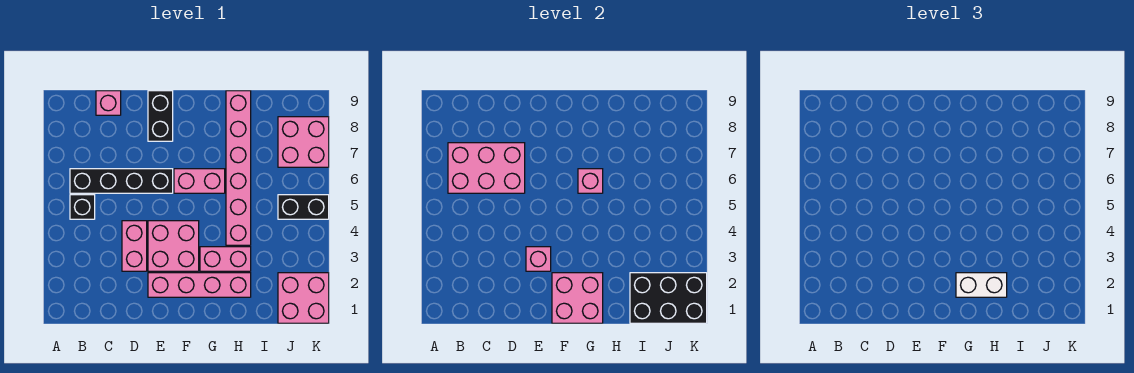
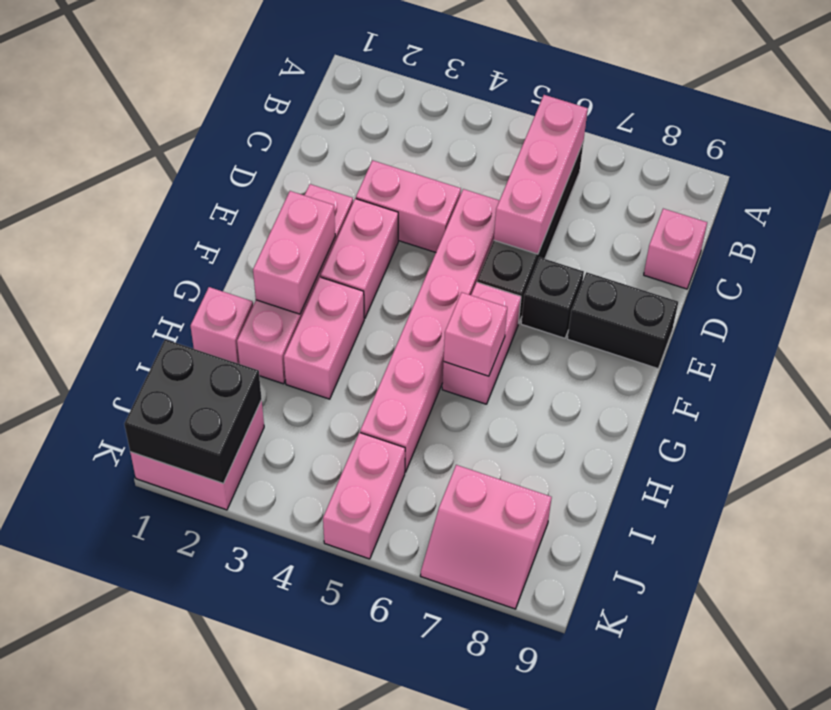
black brick B5 level 1 -> black brick E7 level 1
pink brick B6:D7 level 2 -> pink brick B6:D6 level 2
pink brick E3:F4 level 1 -> pink brick E3:F3 level 1
pink brick E3 level 2 -> pink brick H1 level 1
pink brick F1:G2 level 2 -> pink brick F2:G2 level 2
white brick G2:H2 level 3 -> none
pink brick H4:H9 level 1 -> pink brick D5:I5 level 1
black brick I1:K2 level 2 -> black brick J1:K2 level 2
black brick J5:K5 level 1 -> pink brick J5:K5 level 1
pink brick J7:K8 level 1 -> pink slope J7:K8 level 1 top J

